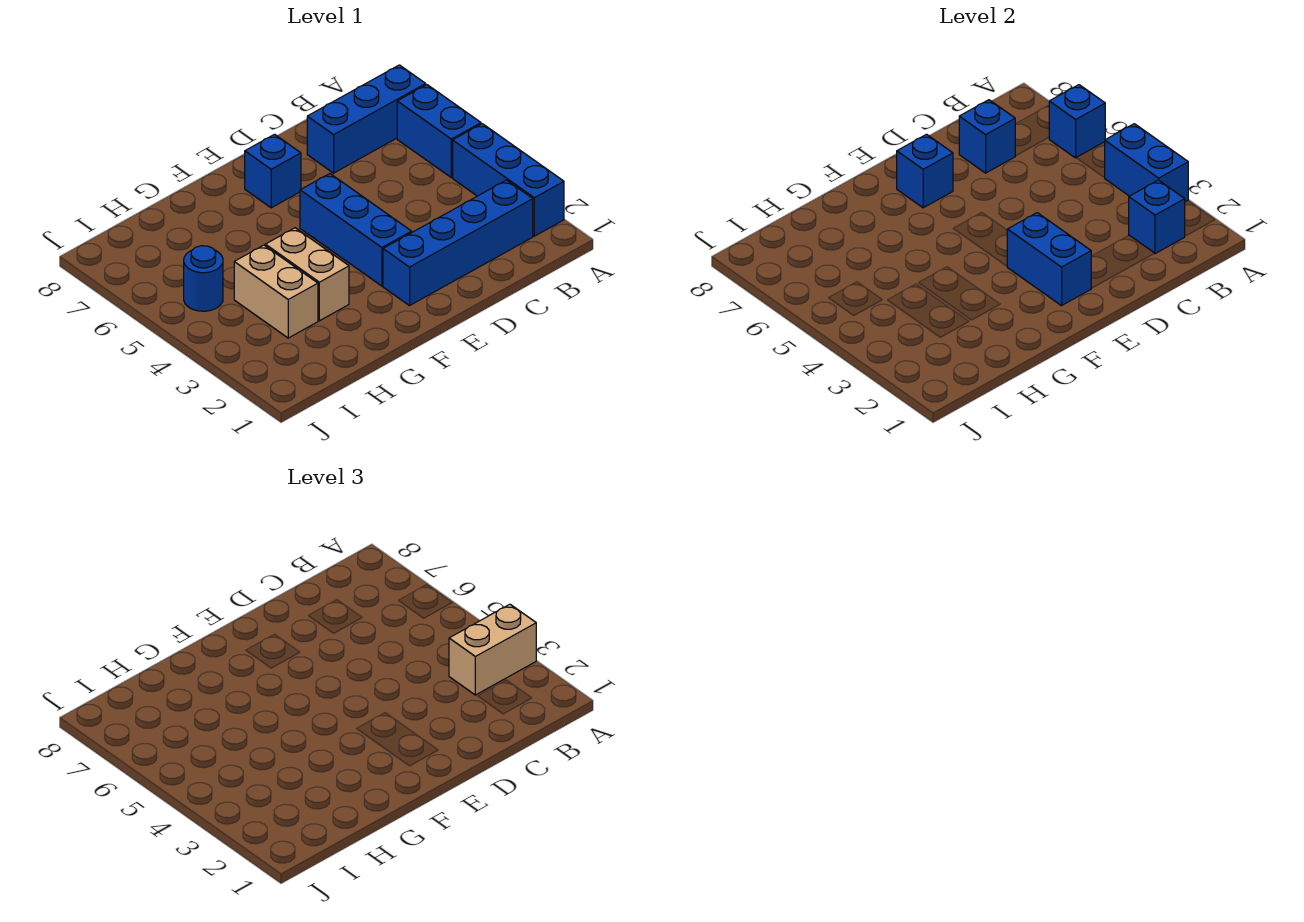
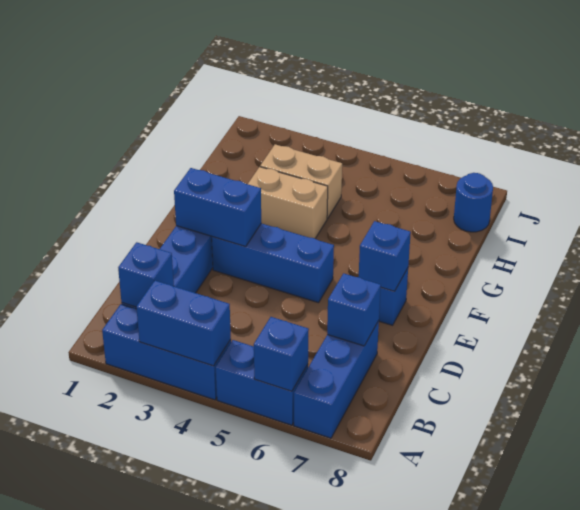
tan brick A3:B3 level 3 -> none
blue round brick I5 level 1 -> blue round brick I8 level 1

